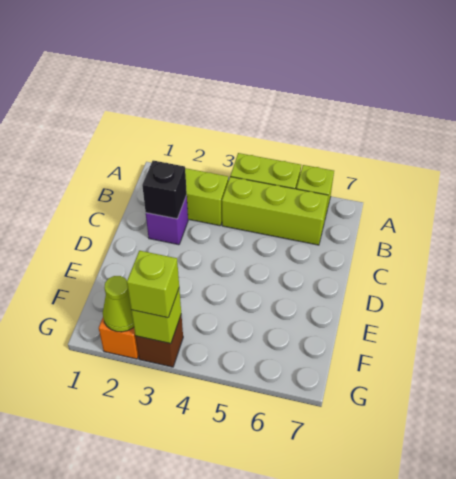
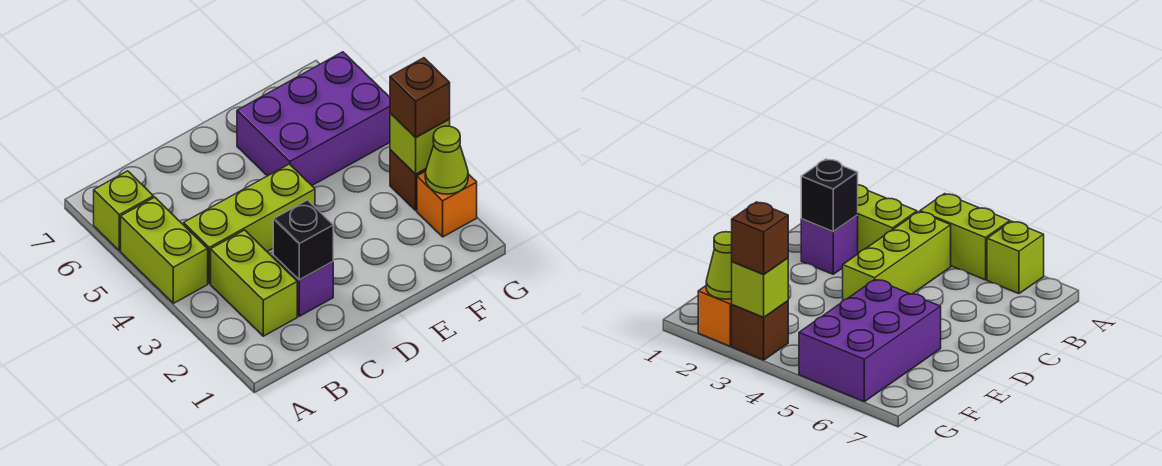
lime brick B4:B6 level 1 -> lime brick B4:D4 level 1
none -> purple brick E5:G6 level 1
lime brick G3 level 3 -> brown brick G3 level 3

